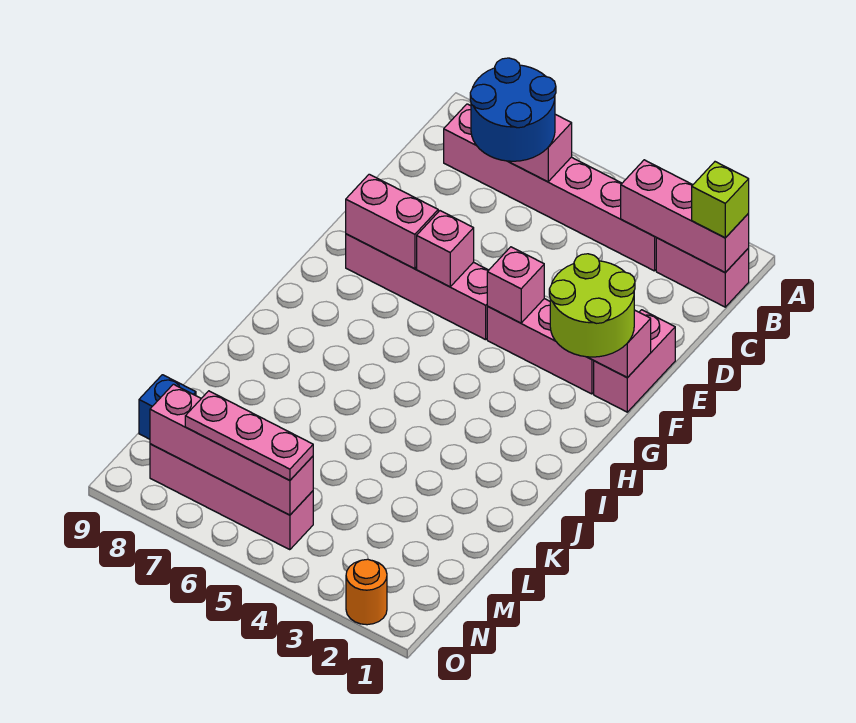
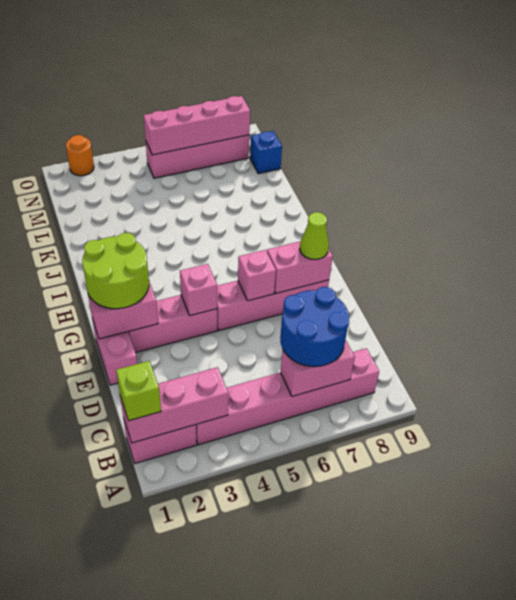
none -> lime cone F8 level 3
pink plate N5:N7 level 3 -> none

